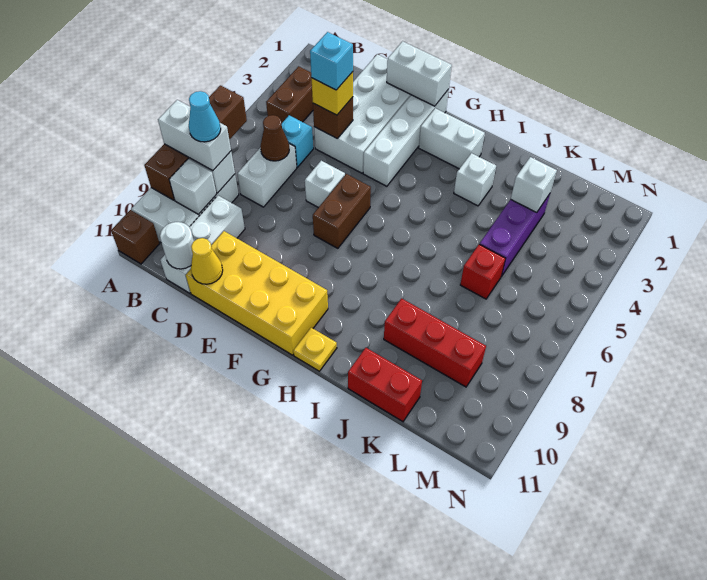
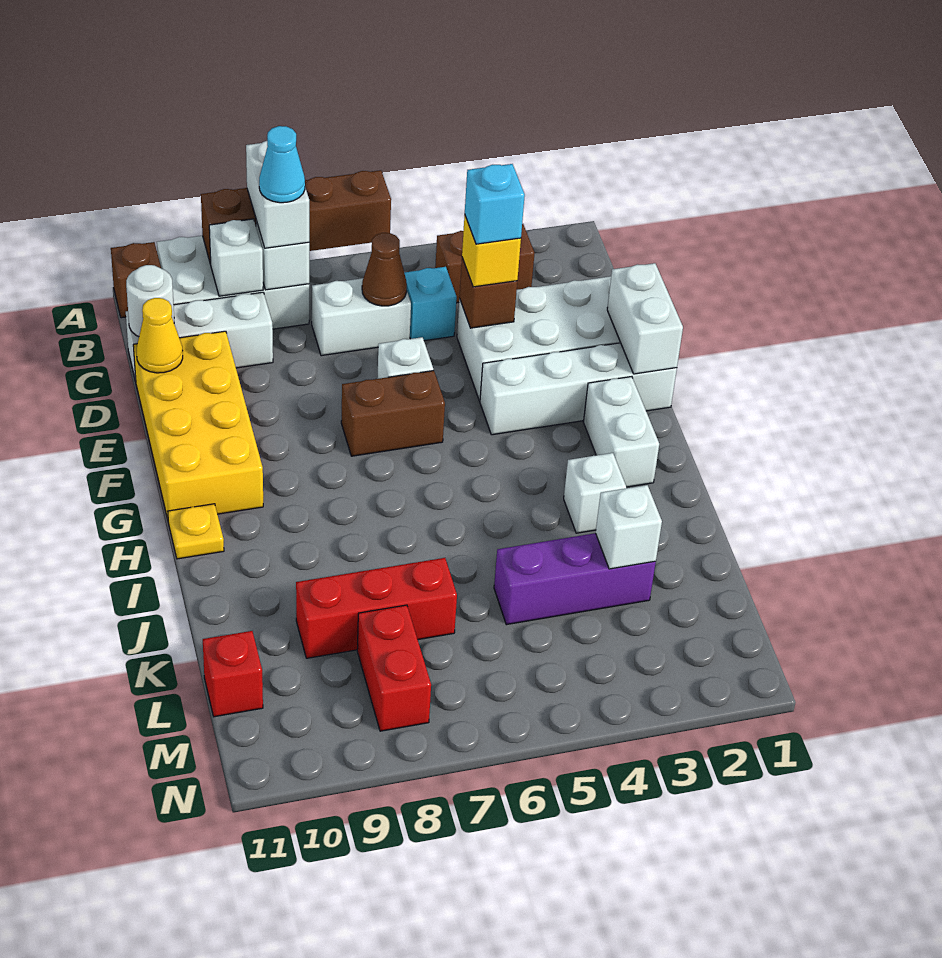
red brick J9:L9 level 1 -> red brick K7:K9 level 1
red brick J11:K11 level 1 -> red brick L8:M8 level 1
red brick K6 level 1 -> red brick L11 level 1

